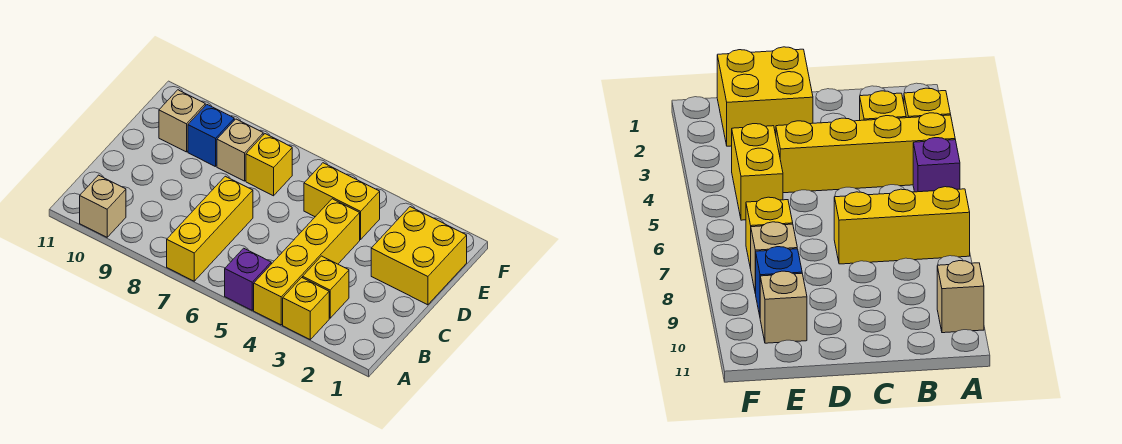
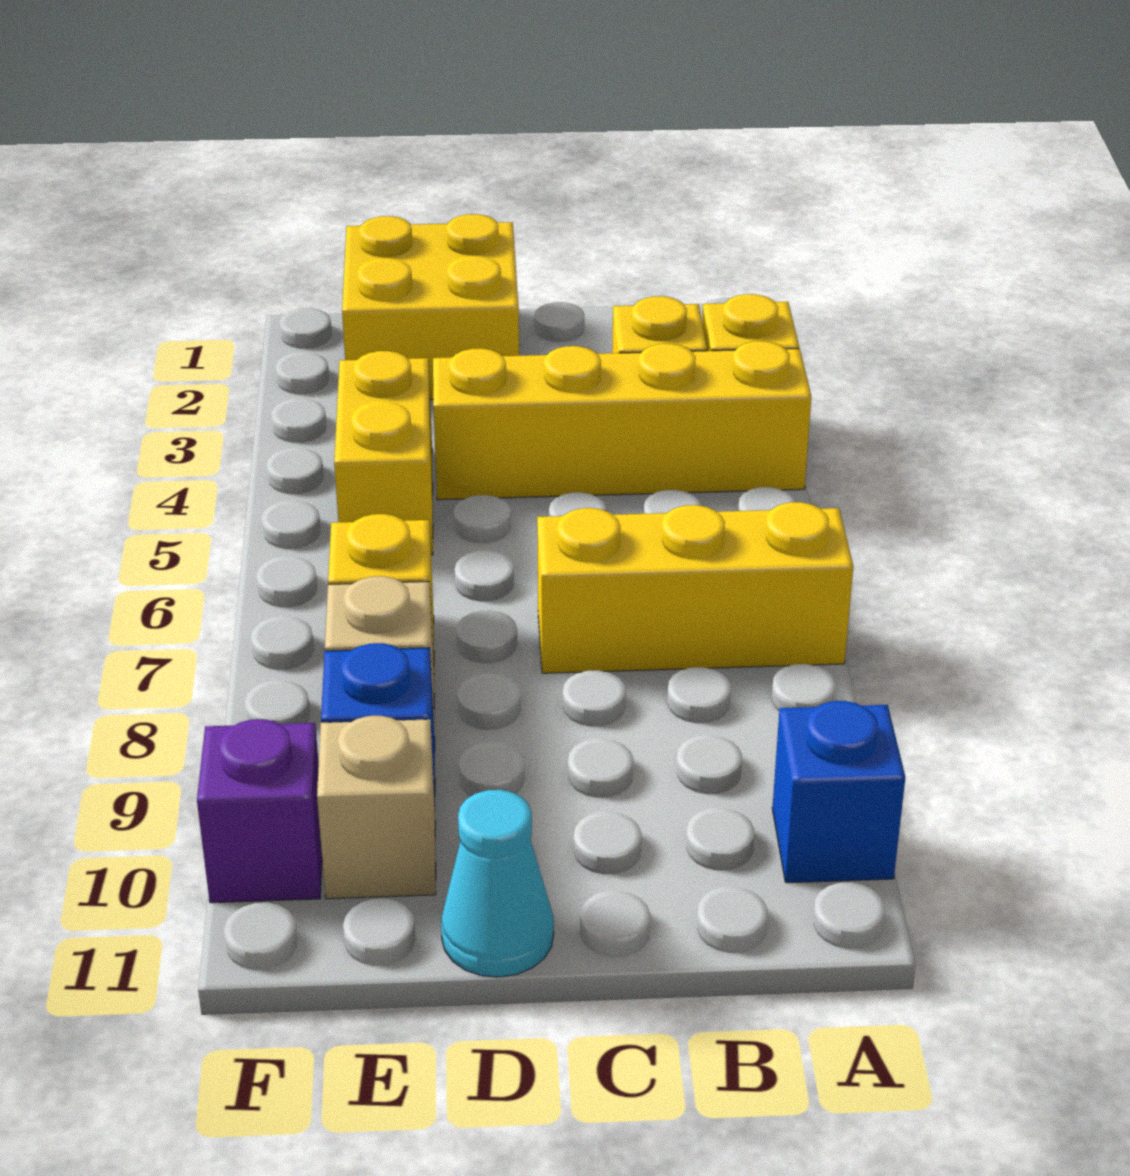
purple brick A5 level 1 -> purple brick F10 level 1
tan brick A10 level 1 -> blue brick A10 level 1
none -> cyan cone D11 level 1

